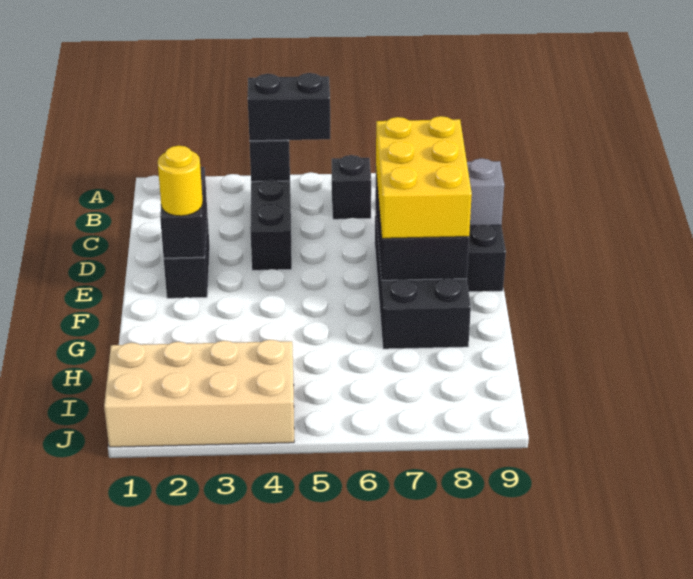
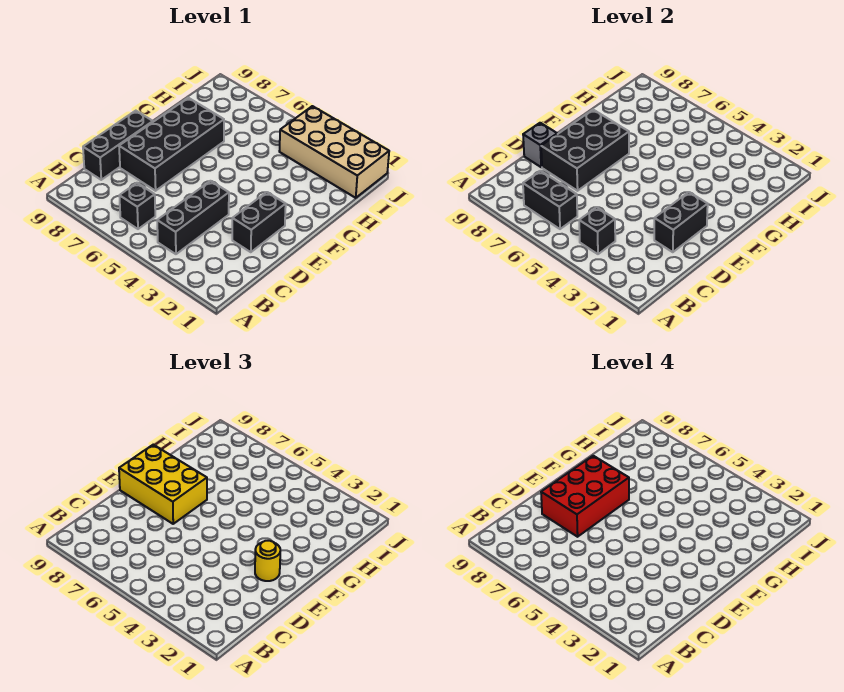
black brick B4:B5 level 3 -> black brick B6:B7 level 2
yellow brick D7:F8 level 3 -> yellow brick E7:F9 level 3
none -> red brick D7:F8 level 4

